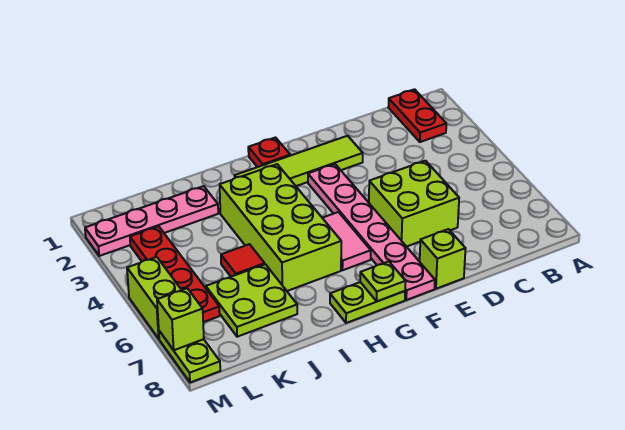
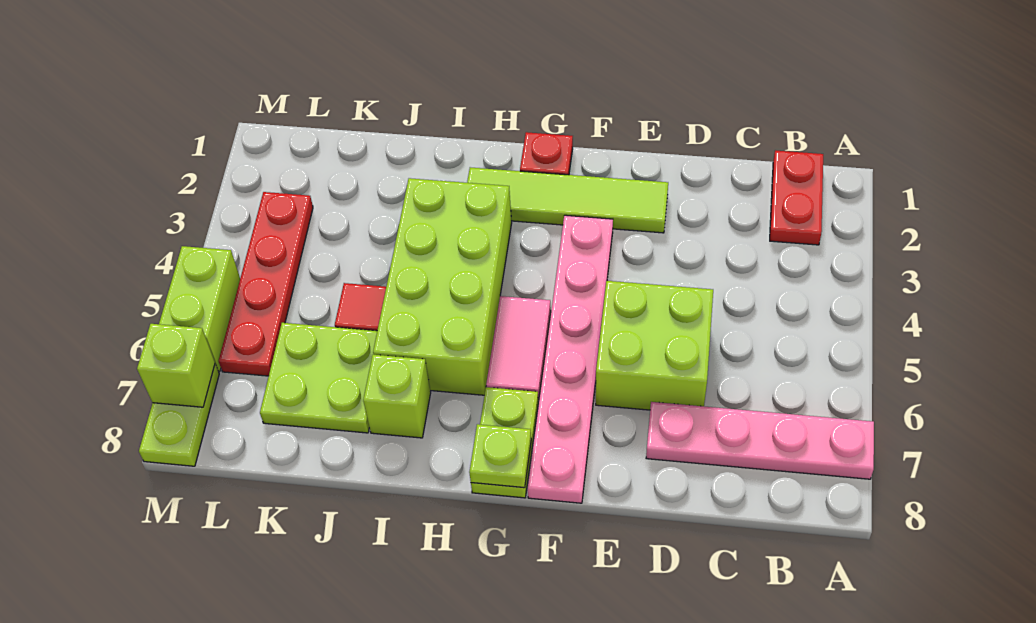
lime brick E8 level 1 -> lime brick I7 level 1
lime plate G8:H8 level 1 -> lime plate G7:G8 level 1
pink plate J2:M2 level 1 -> pink plate A7:D7 level 1

